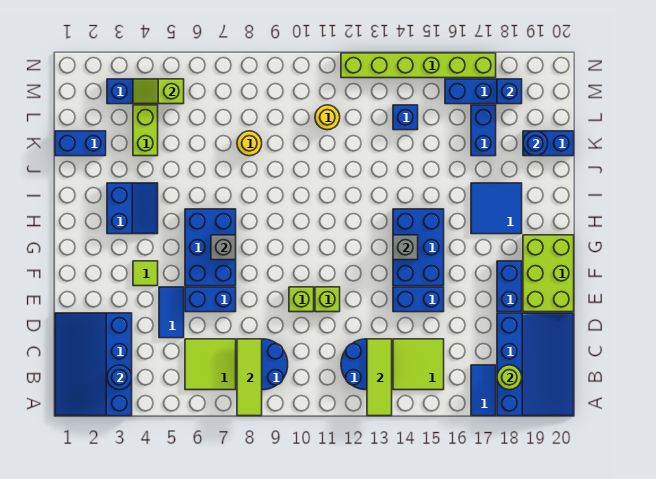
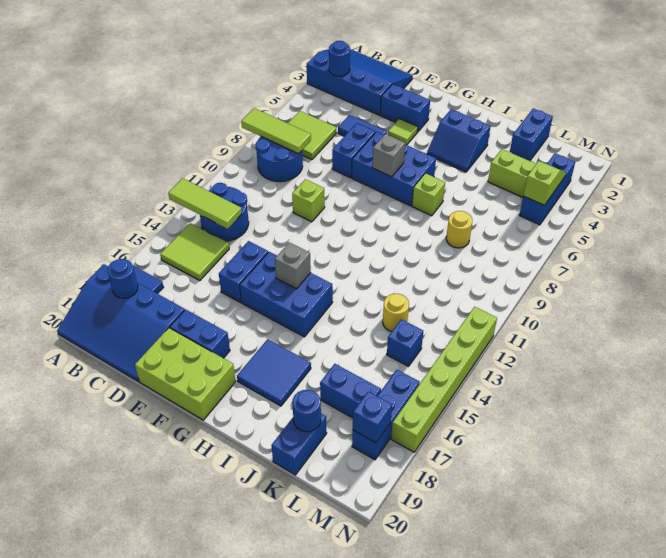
lime round brick B18 level 2 -> blue round brick B18 level 2
none -> blue brick E3:F3 level 1
lime brick E11 level 1 -> lime brick I7 level 1
yellow round brick L11 level 1 -> yellow round brick K13 level 1

